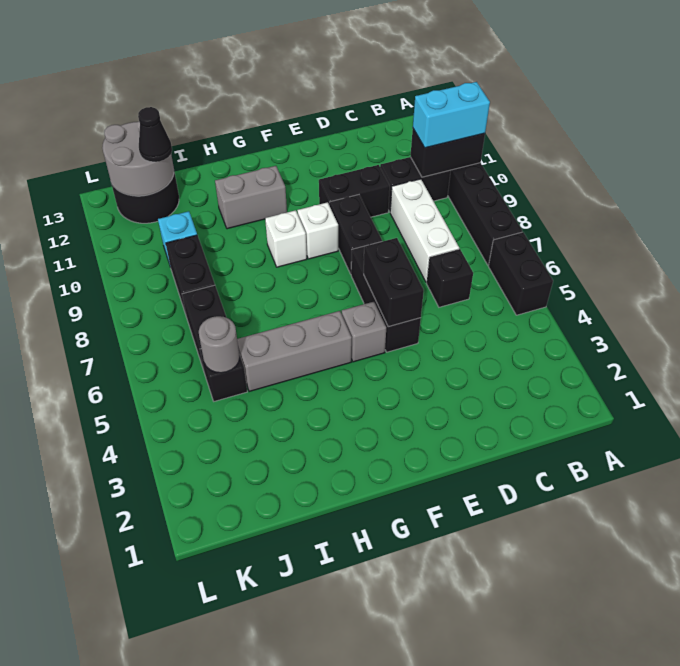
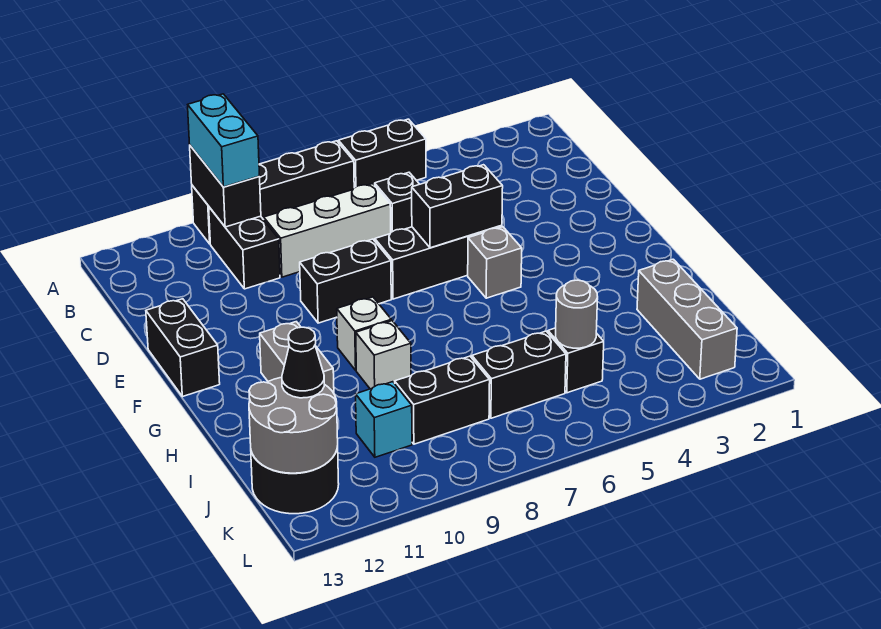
black brick D10:E10 level 1 -> black brick E13:F13 level 1
white brick F9 level 1 -> white brick H9 level 1
grey brick G5:I5 level 1 -> grey brick I2:K2 level 1

